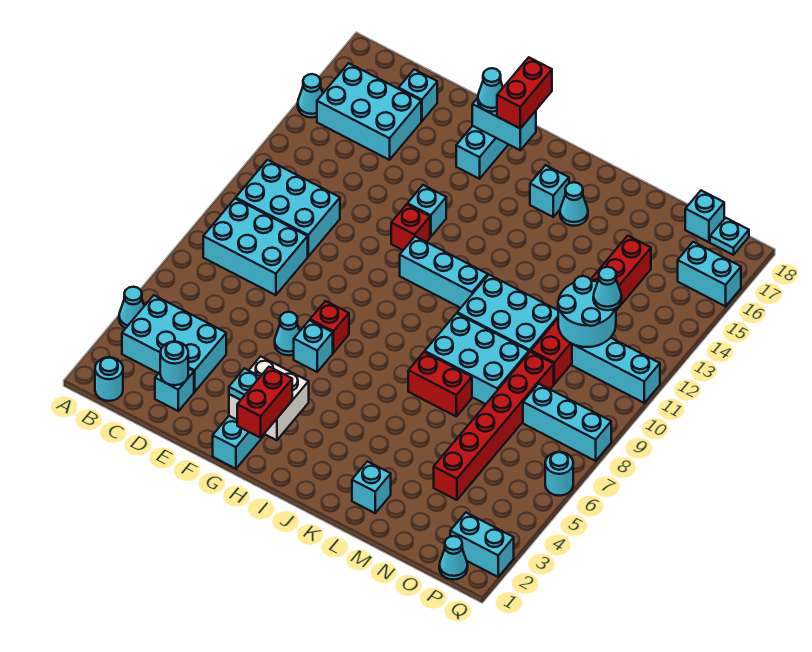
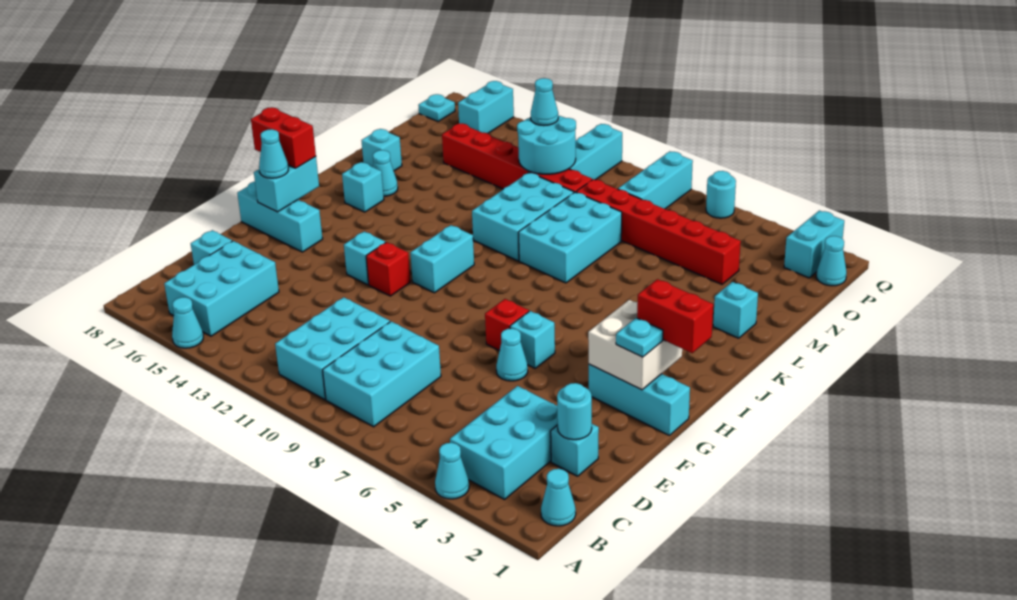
cyan round brick B1 level 1 -> cyan cone B1 level 1
cyan brick H11:J11 level 1 -> cyan brick H11:I11 level 1
red brick K7:L7 level 1 -> none
cyan brick O18 level 1 -> cyan brick L17 level 1

